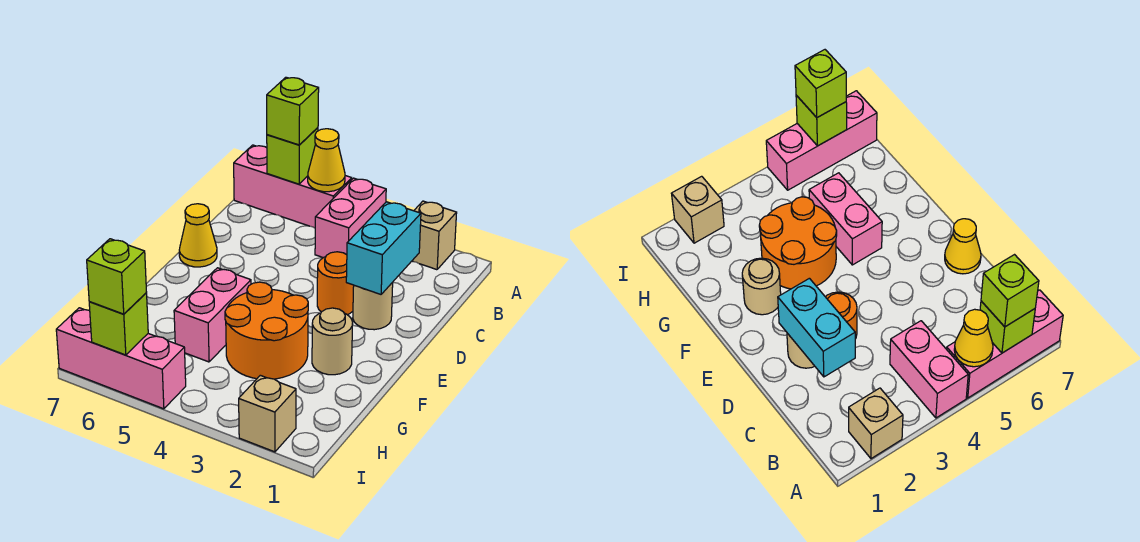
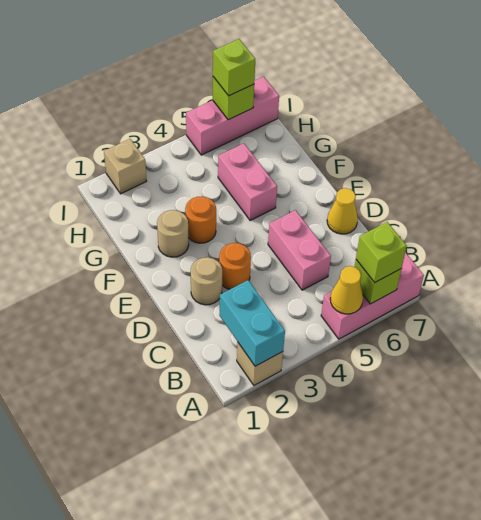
pink brick A4:B4 level 1 -> pink brick C5:D5 level 1
cyan brick C2:D2 level 2 -> cyan brick A2:B2 level 2
orange round brick F3:G4 level 1 -> orange round brick F3 level 1

